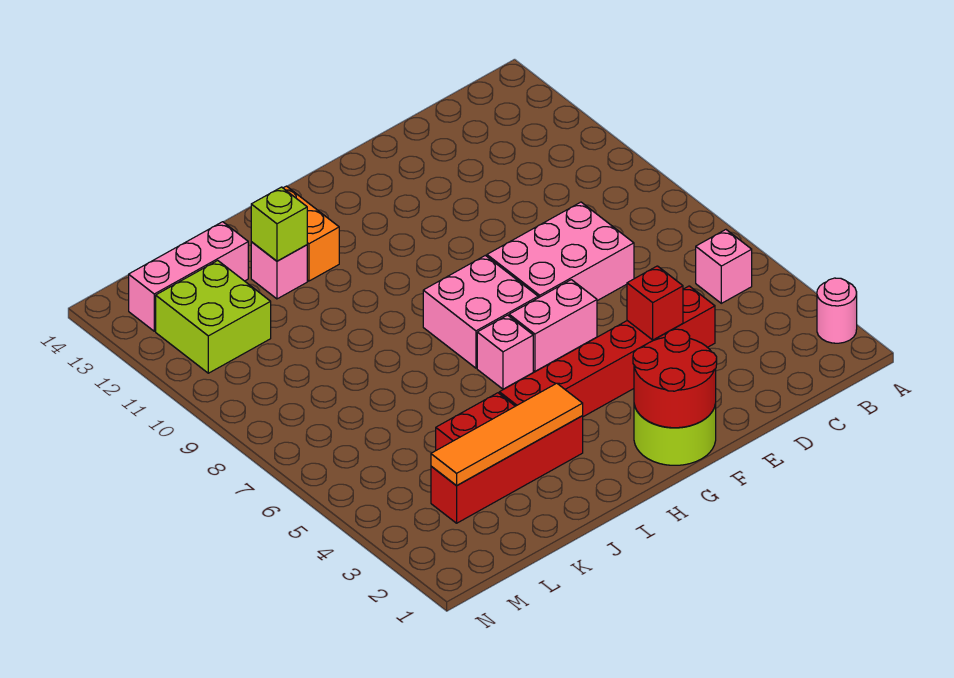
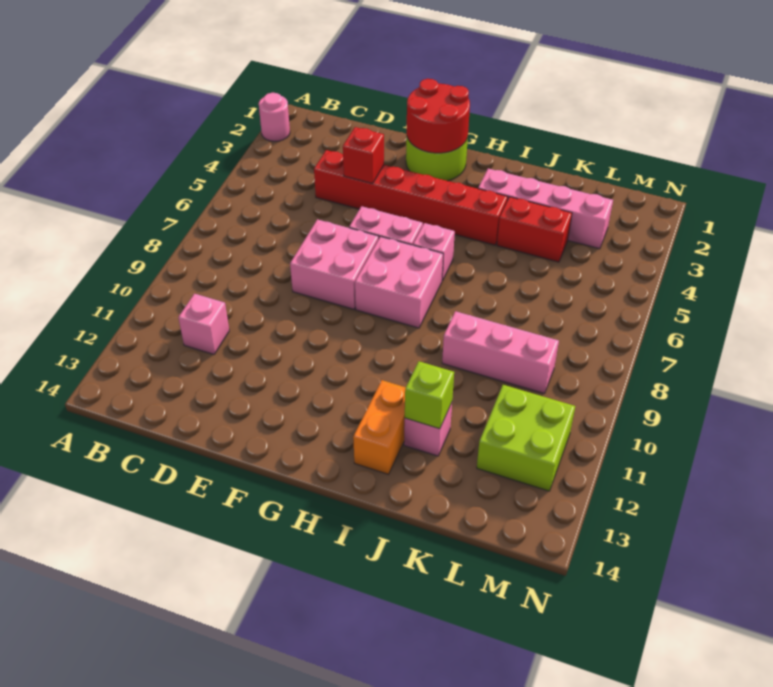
pink brick B5 level 1 -> pink brick C11 level 1
pink brick D7:F8 level 1 -> pink brick E7:F8 level 1
red brick I3:L3 level 1 -> pink brick I3:L3 level 1
orange tile I3:L3 level 2 -> none
pink brick K13:M13 level 1 -> pink brick J9:L9 level 1

